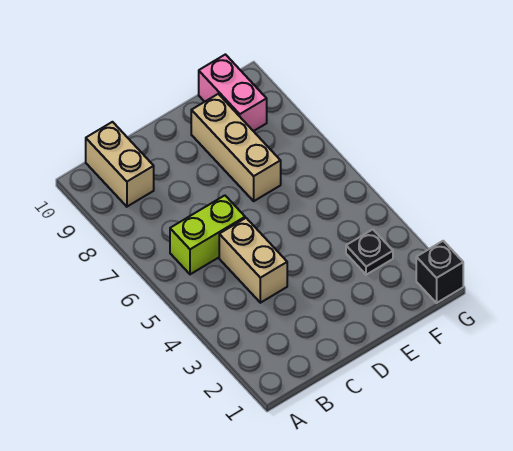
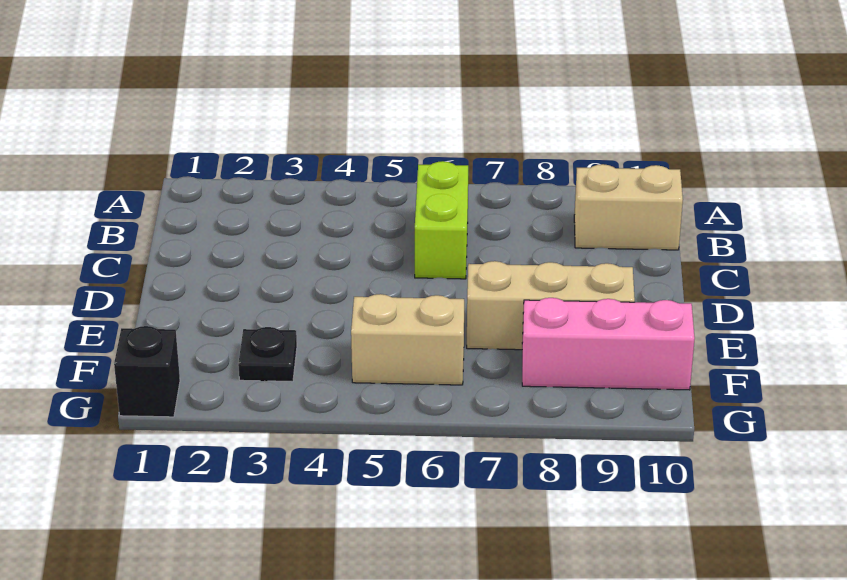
tan brick C4:C5 level 1 -> tan brick F5:F6 level 1
pink brick F9:F10 level 1 -> pink brick F8:F10 level 1

